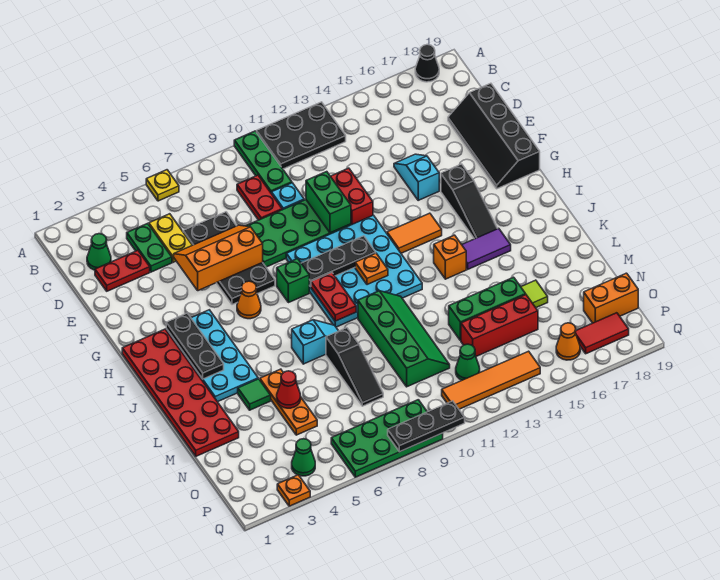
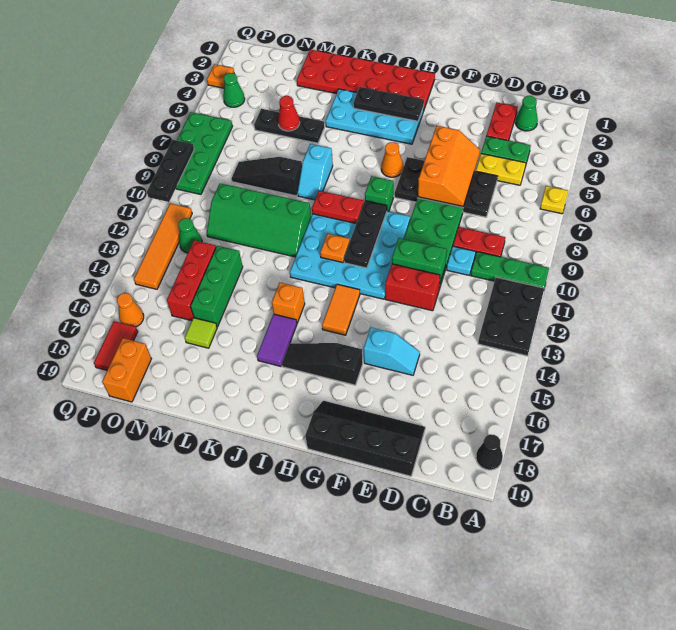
green tile L4 level 1 -> none
orange plate L5:N5 level 1 -> black plate L5:N5 level 1

